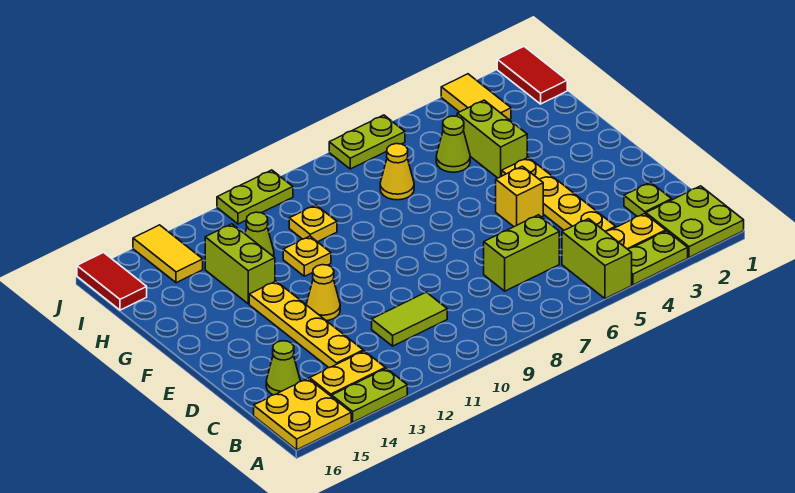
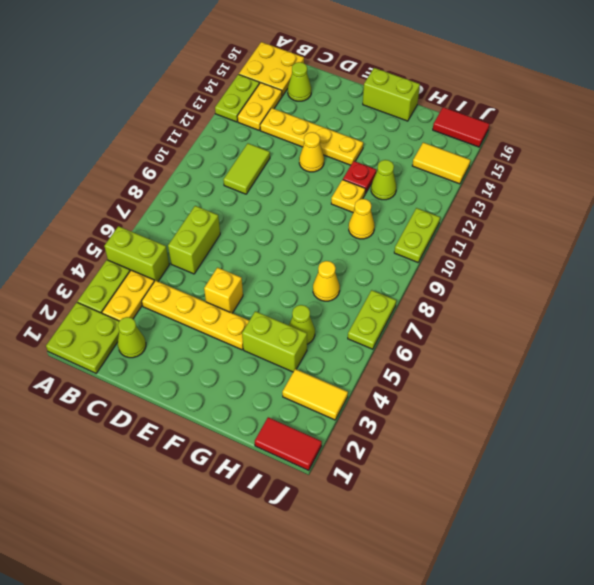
lime plate C2 level 1 -> lime cone C2 level 1
none -> red plate G12 level 1
lime brick G13:H13 level 1 -> lime brick F16:G16 level 1
yellow plate H10 level 1 -> yellow cone H10 level 1

